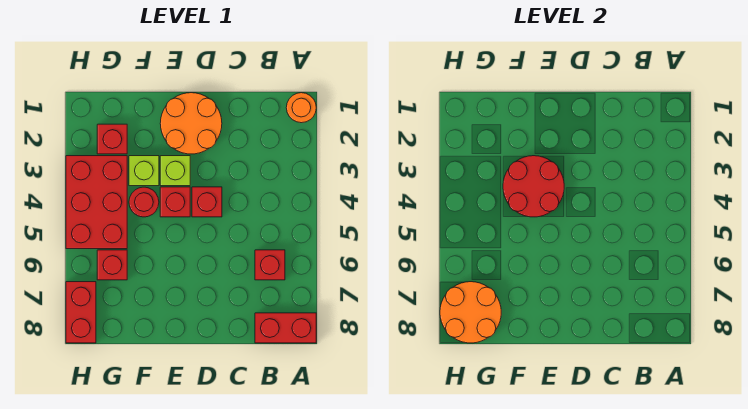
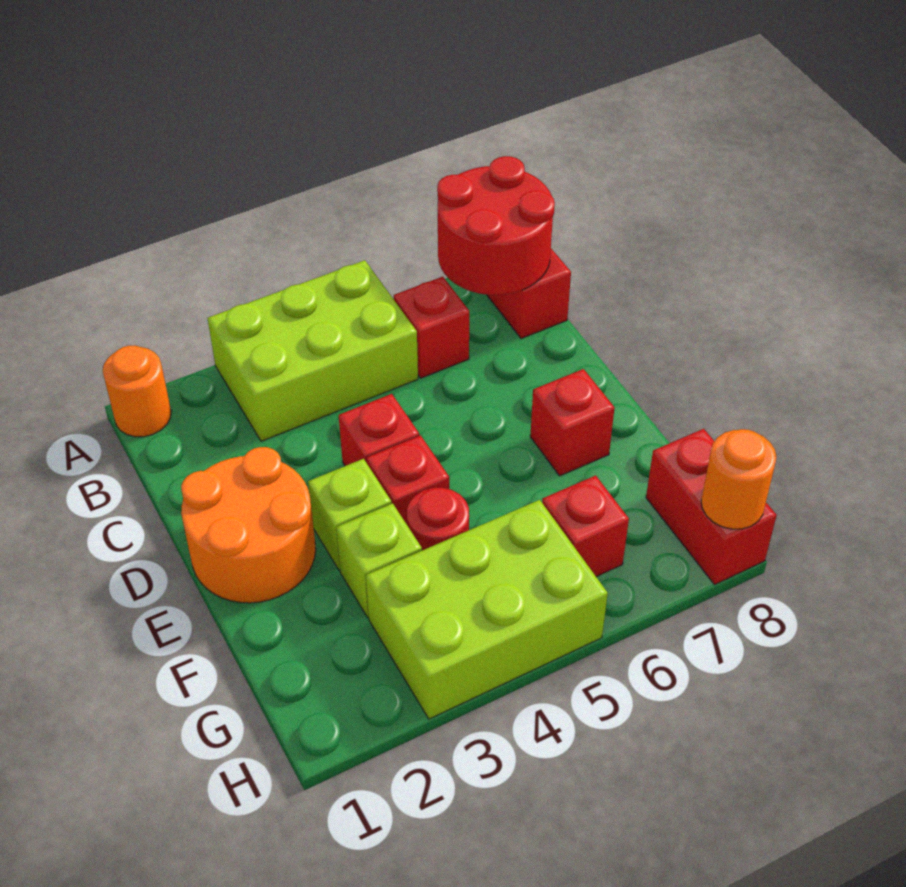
none -> lime brick A3:B5 level 1
red round brick E3:F4 level 2 -> red round brick A7:B8 level 2
red brick G2 level 1 -> red brick E7 level 1
red brick G3:H5 level 1 -> lime brick G3:H5 level 1
orange round brick G7:H8 level 2 -> orange round brick H8 level 2
red brick H7:H8 level 1 -> red brick G8:H8 level 1

